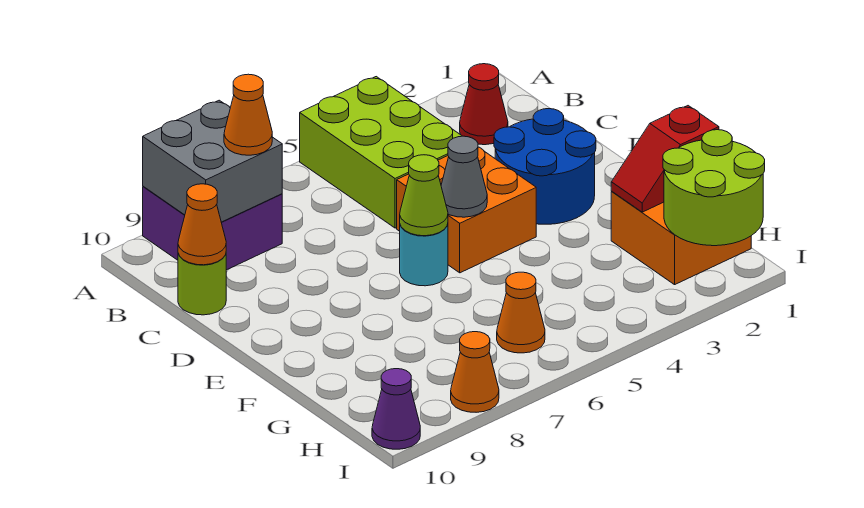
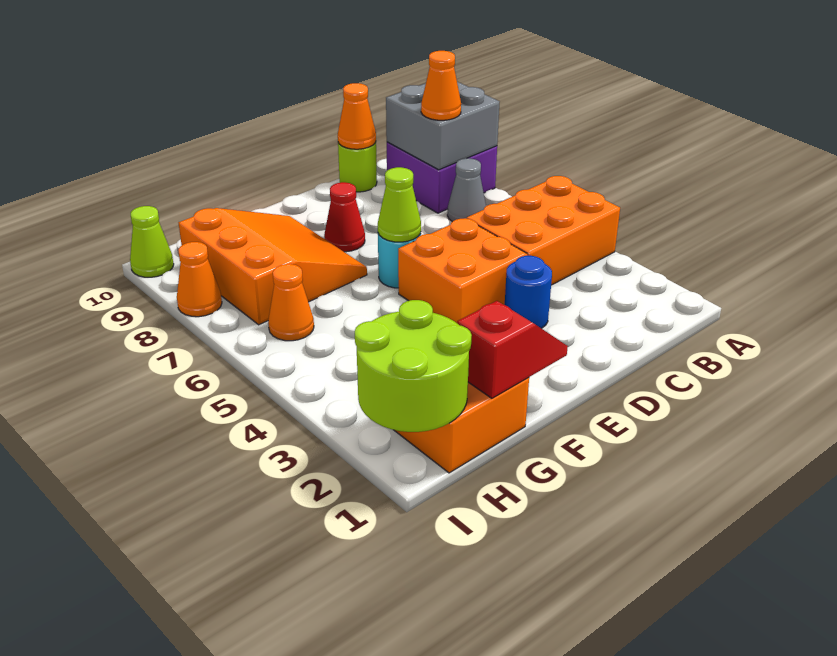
lime brick A4:C5 level 1 -> orange brick A4:C5 level 1
red cone B2 level 1 -> red cone E8 level 1
blue round brick D2:E3 level 1 -> blue round brick D3 level 1
grey cone E5 level 2 -> grey cone B7 level 1
none -> orange slope F7:H9 level 1 top H
red slope G1:G2 level 2 top 1 -> red slope F1:G1 level 2 top G
purple cone I10 level 1 -> lime cone I10 level 1

